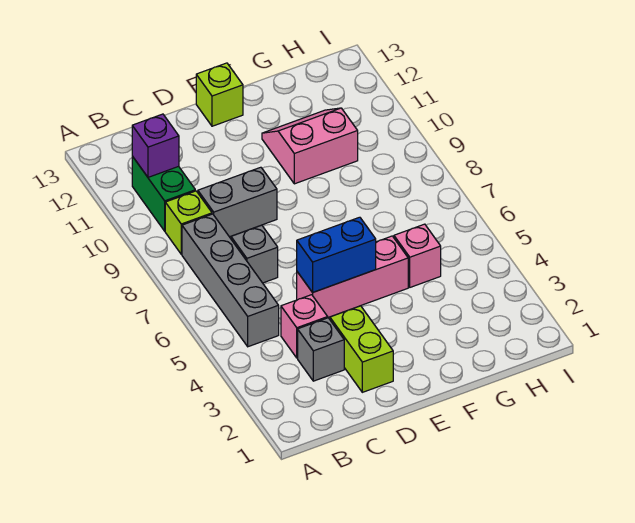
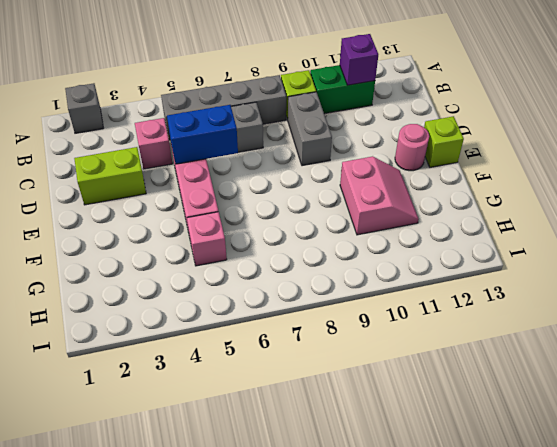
grey brick C3 level 1 -> grey brick A2 level 1
blue brick D5:E5 level 2 -> blue brick D5:D6 level 2
none -> pink round brick E12 level 1

